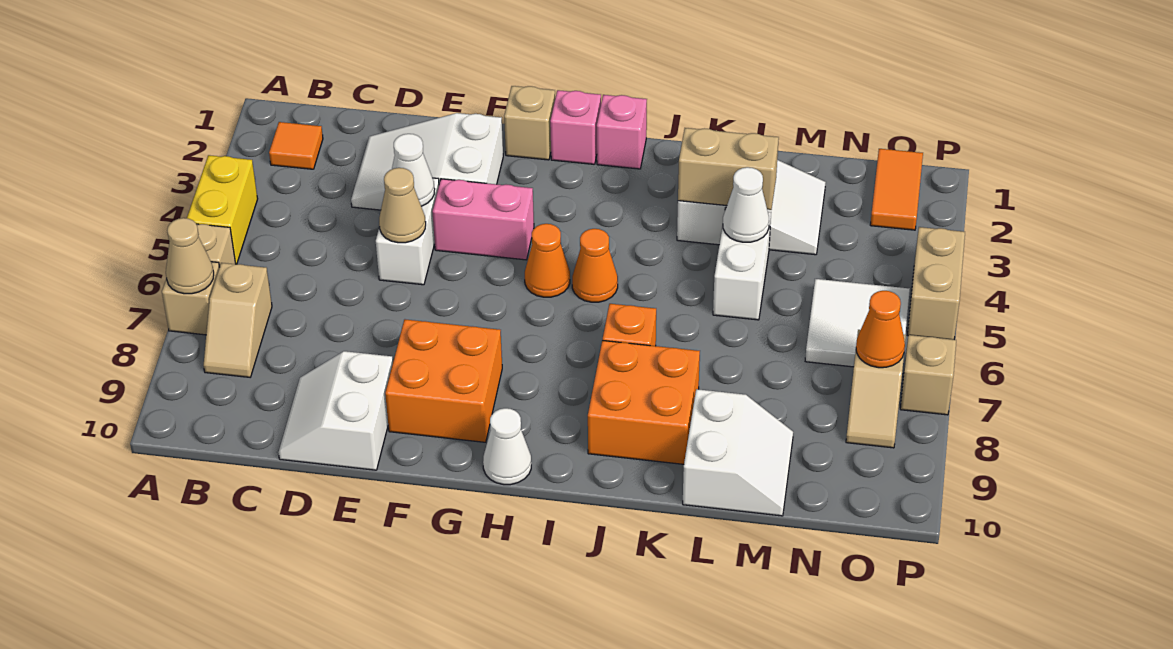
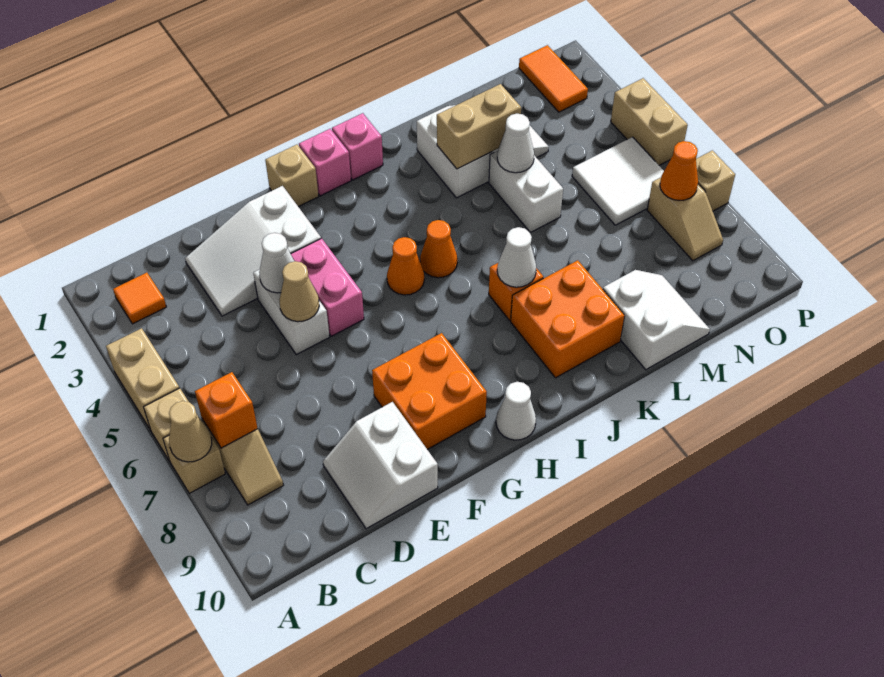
yellow brick A4:A5 level 1 -> tan brick A4:A5 level 1
none -> orange brick B7 level 2
pink brick F4:G4 level 1 -> pink brick F4:F5 level 1
none -> white cone J7 level 2

